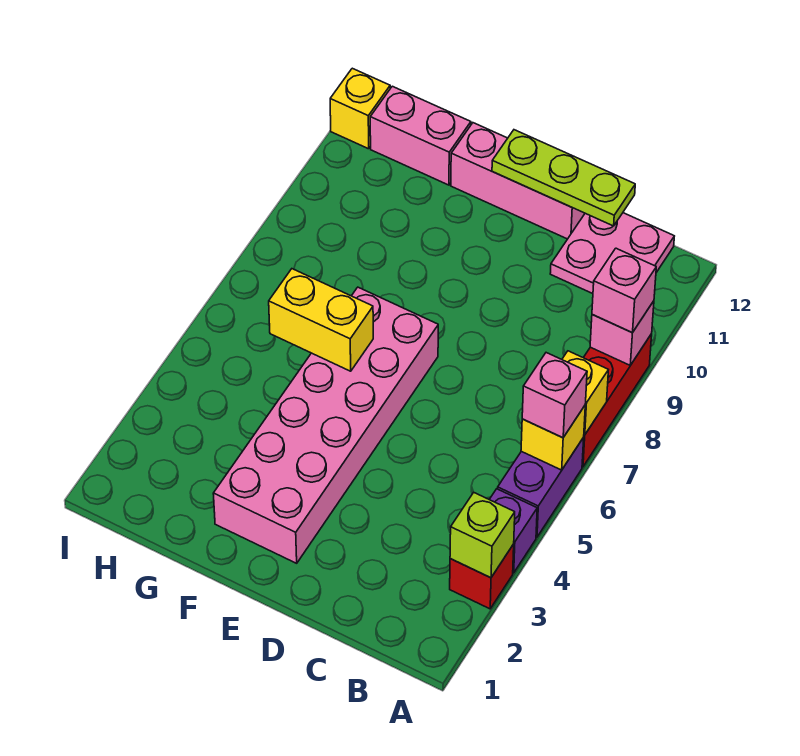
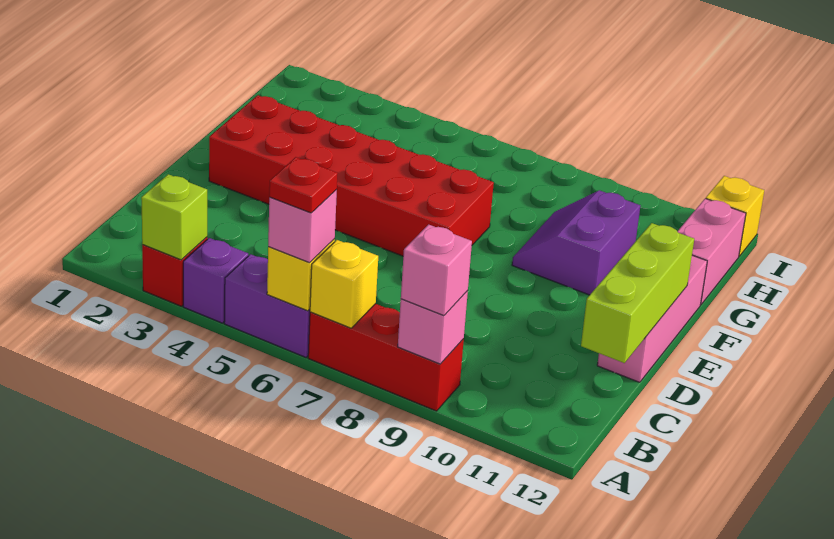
none -> red plate A6 level 4
pink plate B11:C12 level 1 -> none
lime plate C12:E12 level 2 -> lime brick C12:E12 level 2
pink brick E2:F7 level 1 -> red brick E2:F7 level 1
yellow brick F6:G6 level 2 -> none
none -> purple slope F9:G10 level 1 top 10

